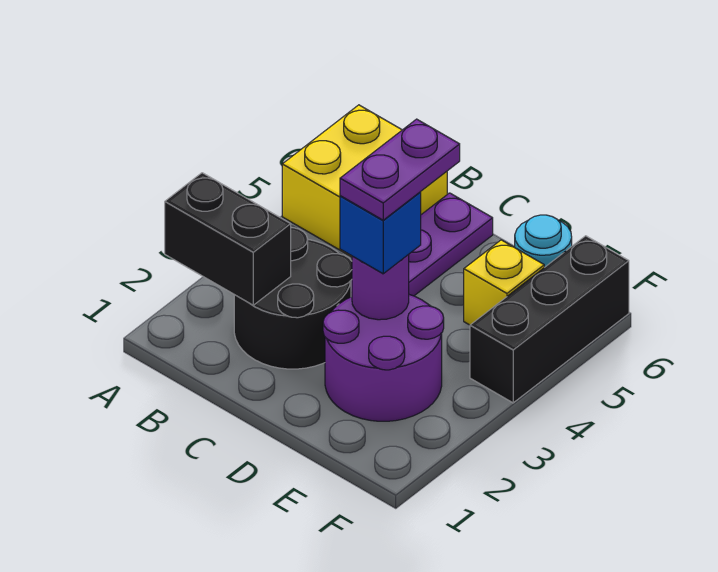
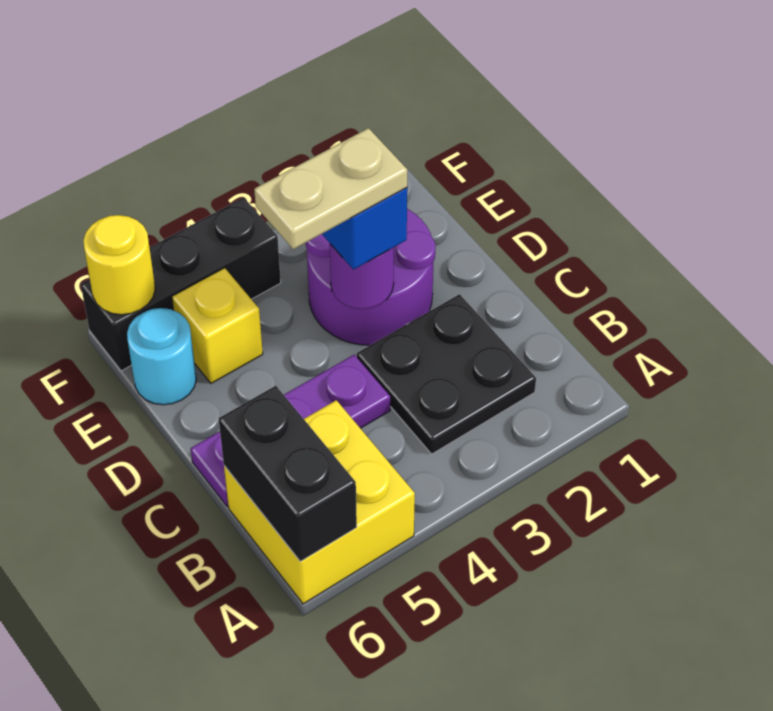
black brick A2:B2 level 2 -> black brick A6:B6 level 2
black round brick B2:C3 level 1 -> black plate B2:C3 level 1
purple plate D3:D4 level 4 -> tan plate D3:D4 level 4
none -> yellow round brick F6 level 2

